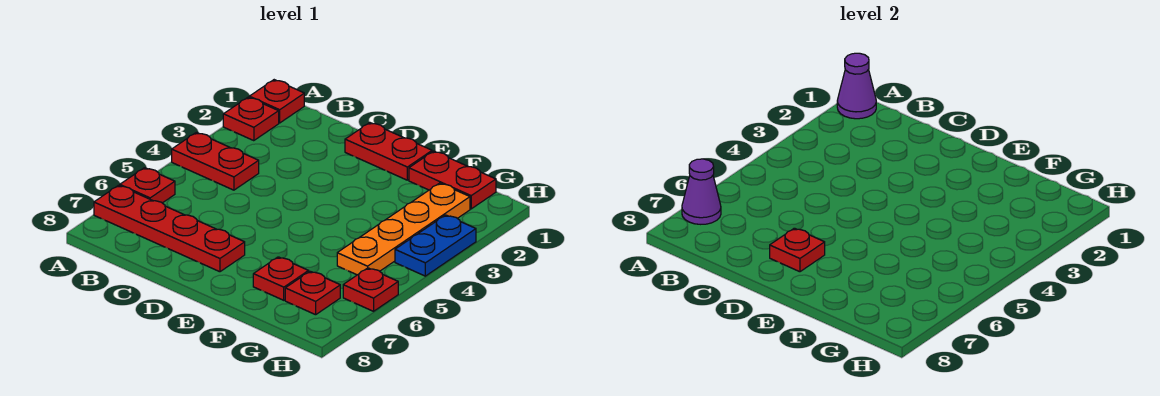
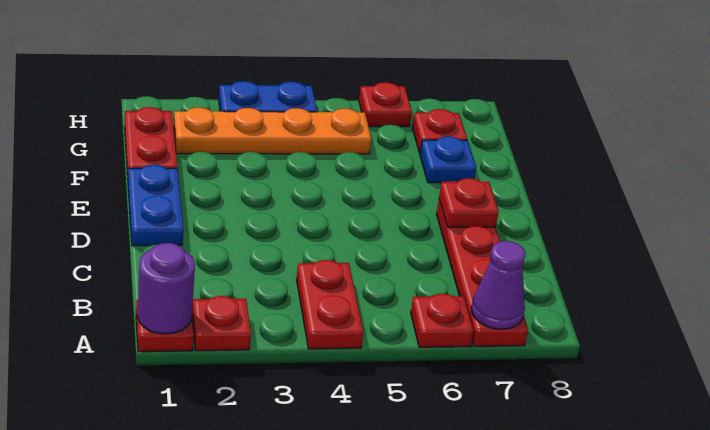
purple cone A1 level 2 -> purple round brick A1 level 2
red plate D1:E1 level 1 -> blue plate D1:E1 level 1
red plate F7 level 1 -> blue plate F7 level 1

